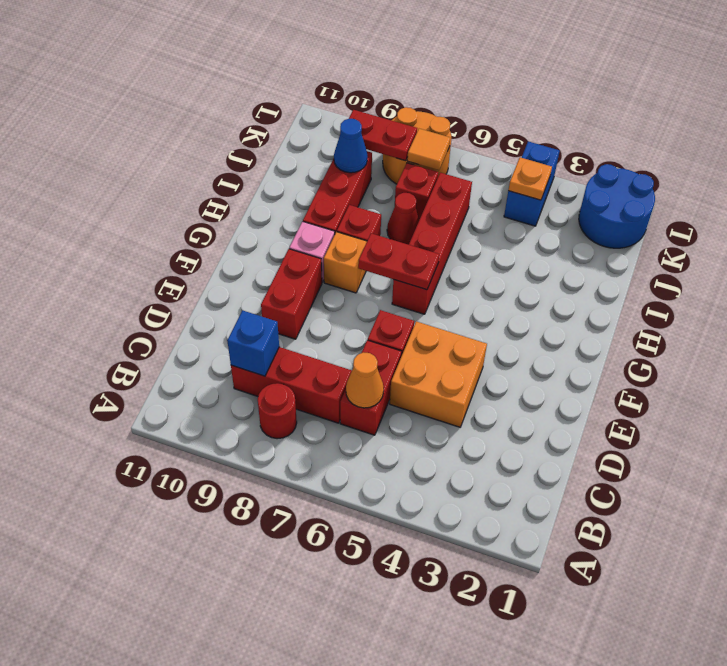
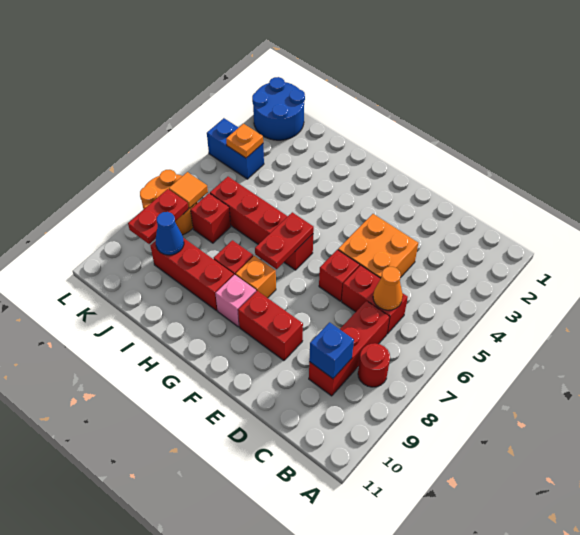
red cone I7 level 1 -> none

